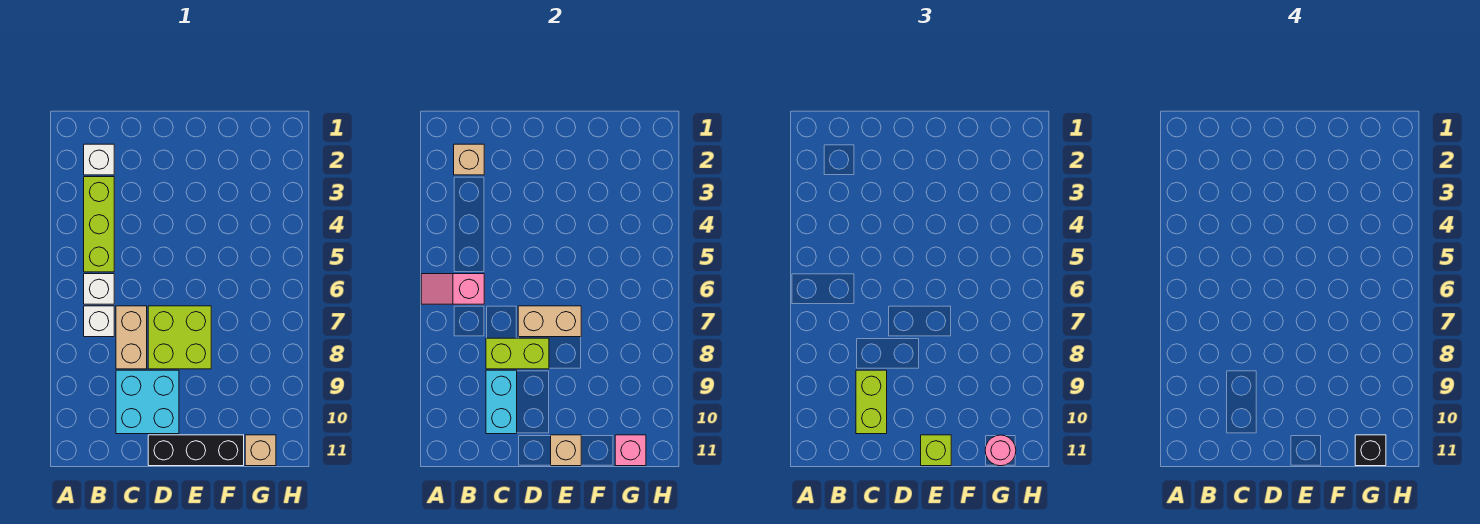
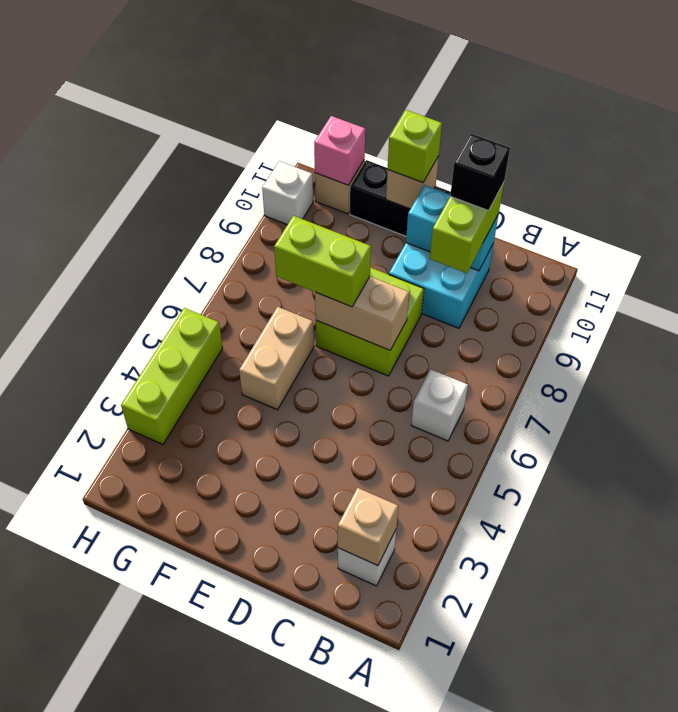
pink slope A6:B6 level 2 top B -> none
lime brick B3:B5 level 1 -> lime brick H3:H5 level 1
white brick B7 level 1 -> white brick H10 level 1
tan brick C7:C8 level 1 -> tan brick F5:F6 level 1
lime brick C8:D8 level 2 -> lime brick E7:F7 level 3
cyan brick C9:C10 level 2 -> cyan brick C10:D10 level 2
pink round brick G11 level 3 -> none
black brick G11 level 4 -> black brick C10 level 4

